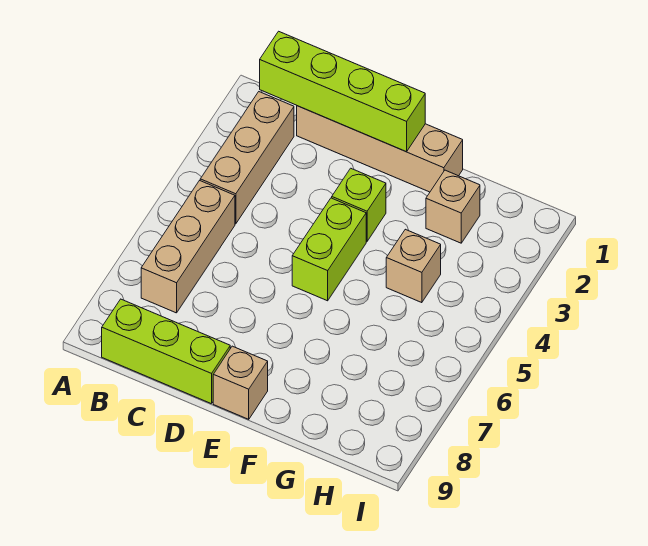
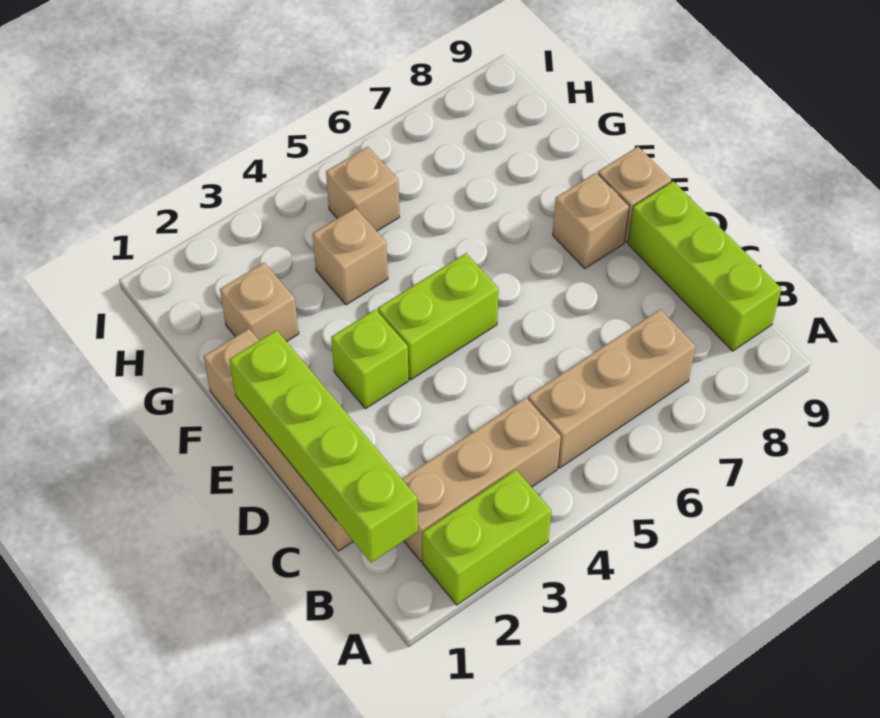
none -> lime brick A2:A3 level 1
none -> tan brick E8 level 1
none -> tan brick H5 level 1

